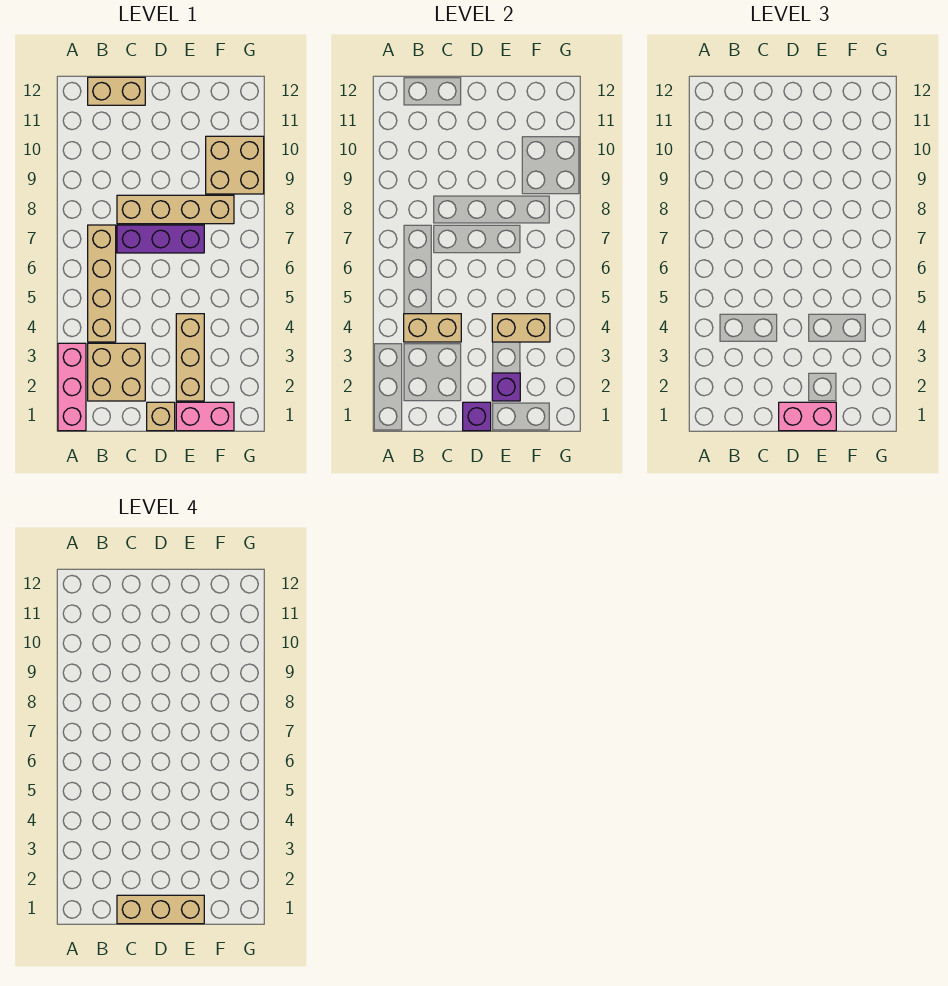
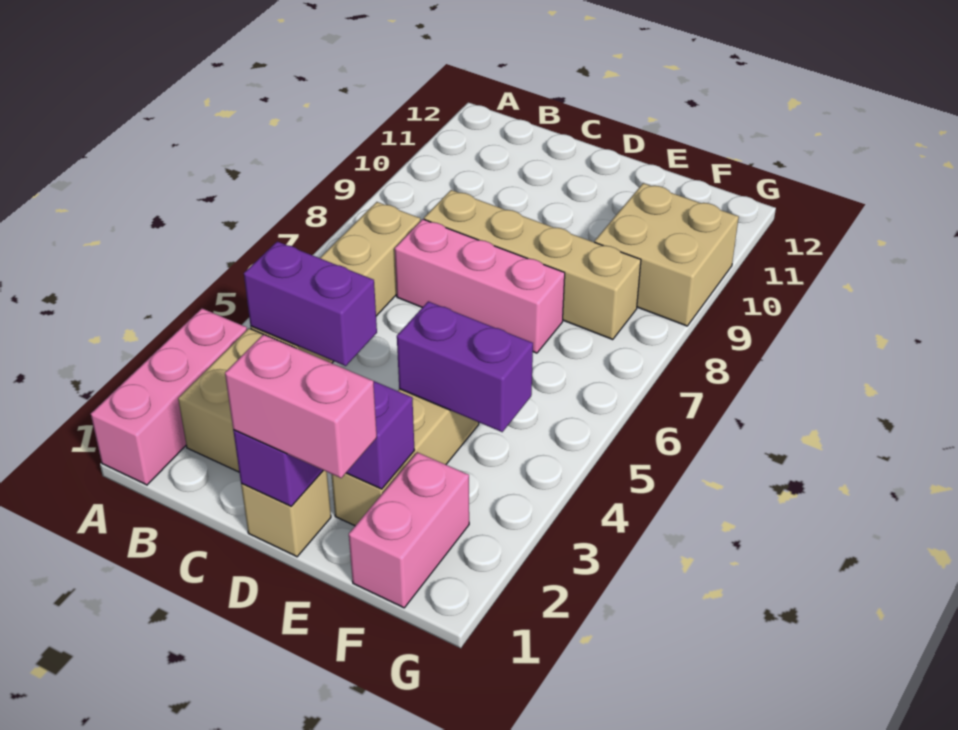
tan brick B4:C4 level 2 -> purple brick B4:C4 level 2
tan brick B12:C12 level 1 -> none
tan brick C1:E1 level 4 -> none
purple brick C7:E7 level 1 -> pink brick C7:E7 level 1
pink brick E1:F1 level 1 -> pink brick F1:F2 level 1
tan brick E4:F4 level 2 -> purple brick E4:F4 level 2

